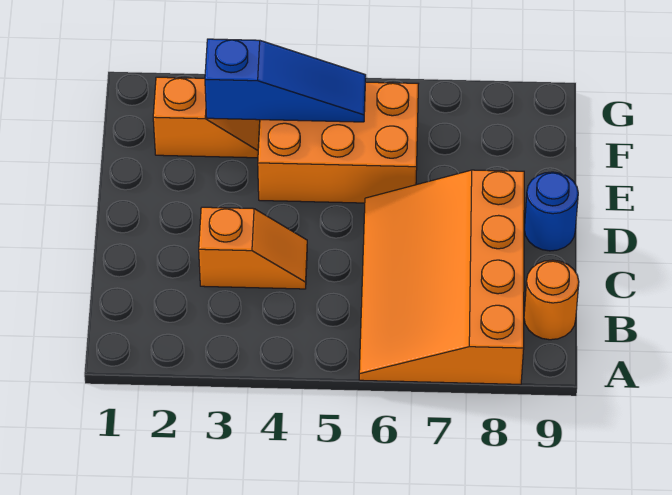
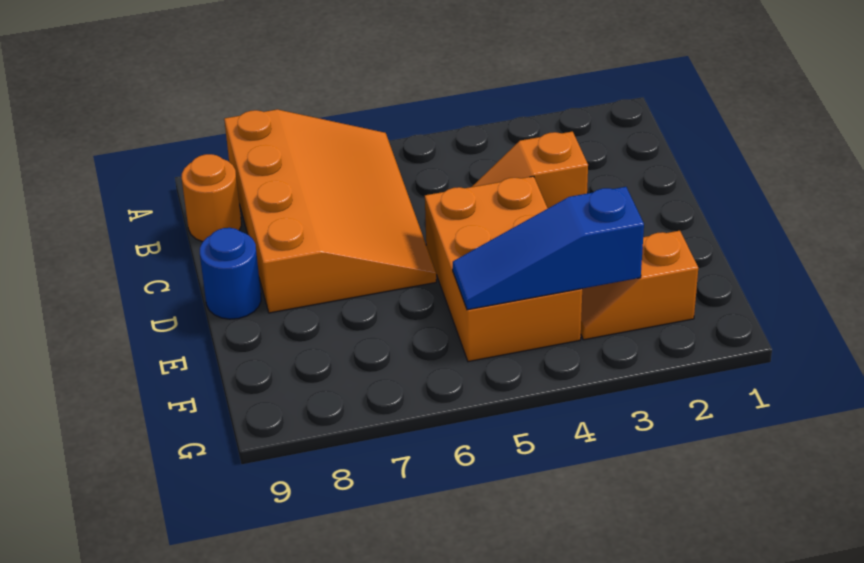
orange brick E4:F6 level 1 -> orange brick D4:F5 level 1

